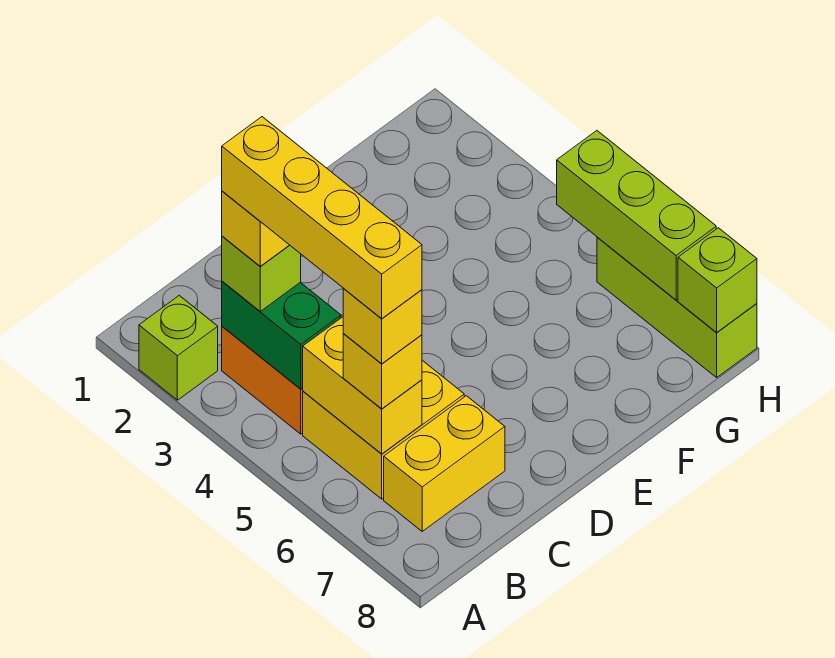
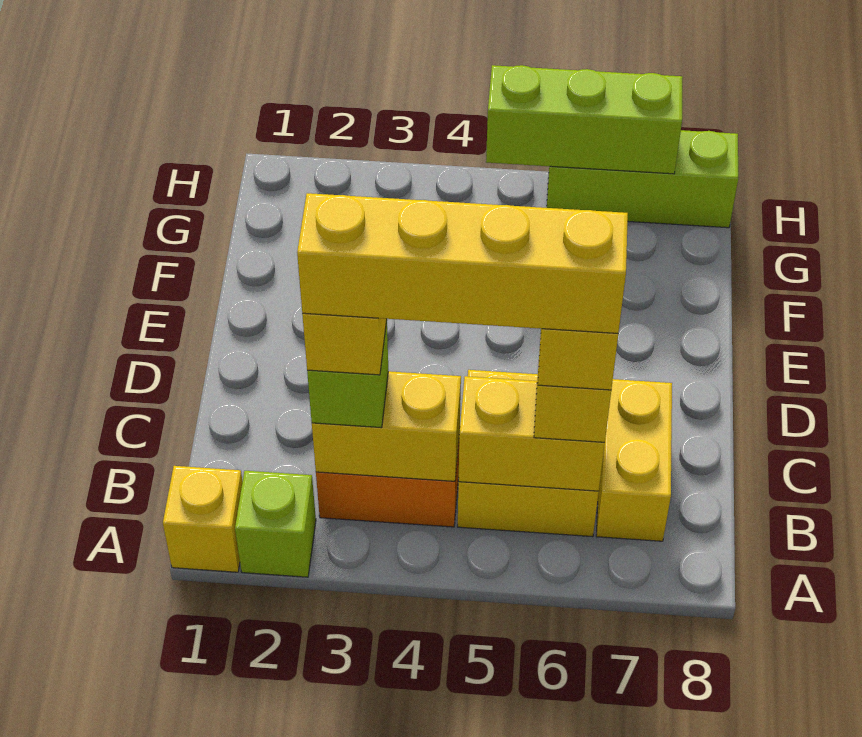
none -> yellow brick A1 level 1
green brick B3:B4 level 2 -> yellow brick B3:B4 level 2
lime brick H8 level 2 -> none

